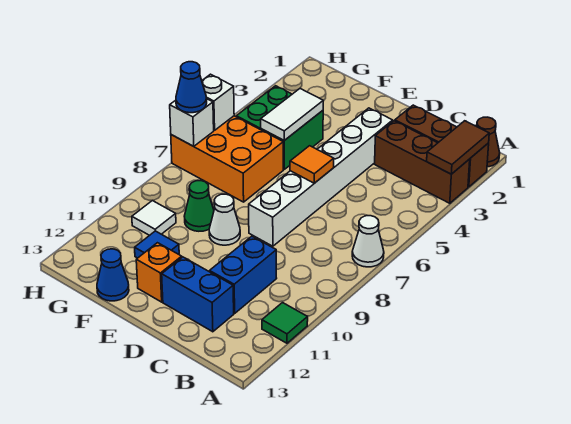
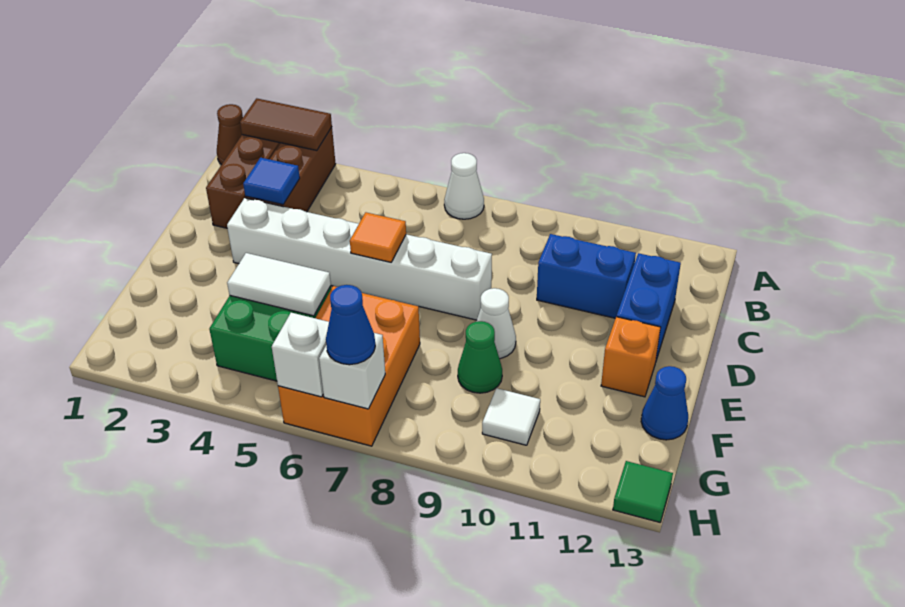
green tile A11 level 1 -> green tile H13 level 1
blue tile F11 level 1 -> blue tile C3 level 2

